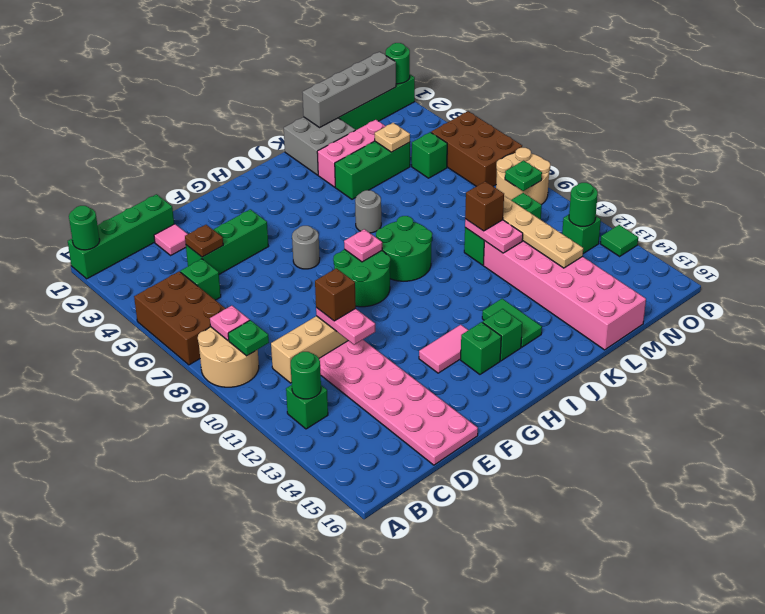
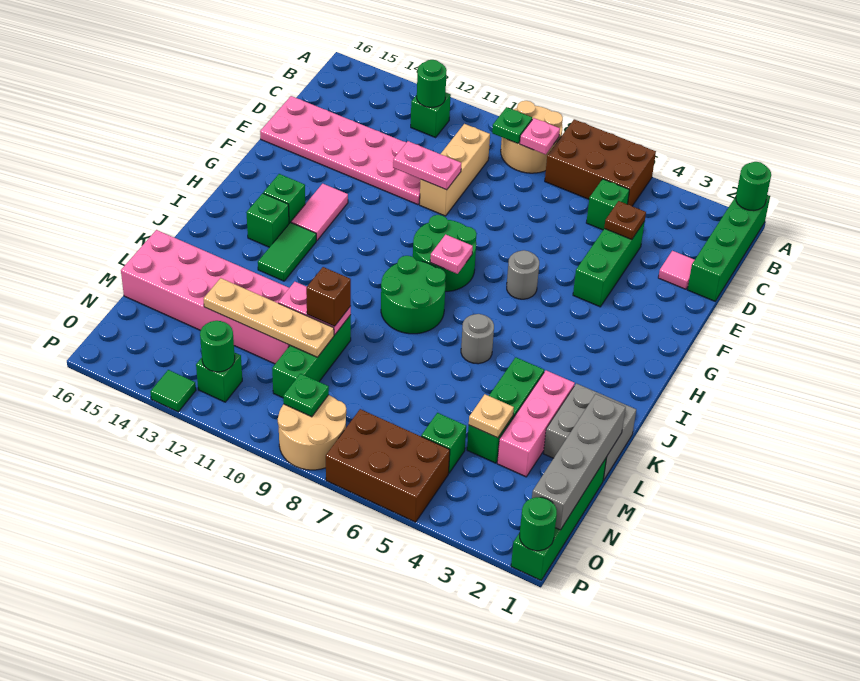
brown brick E10 level 3 -> none
green tile J13:J14 level 1 -> green tile I13:J13 level 1

